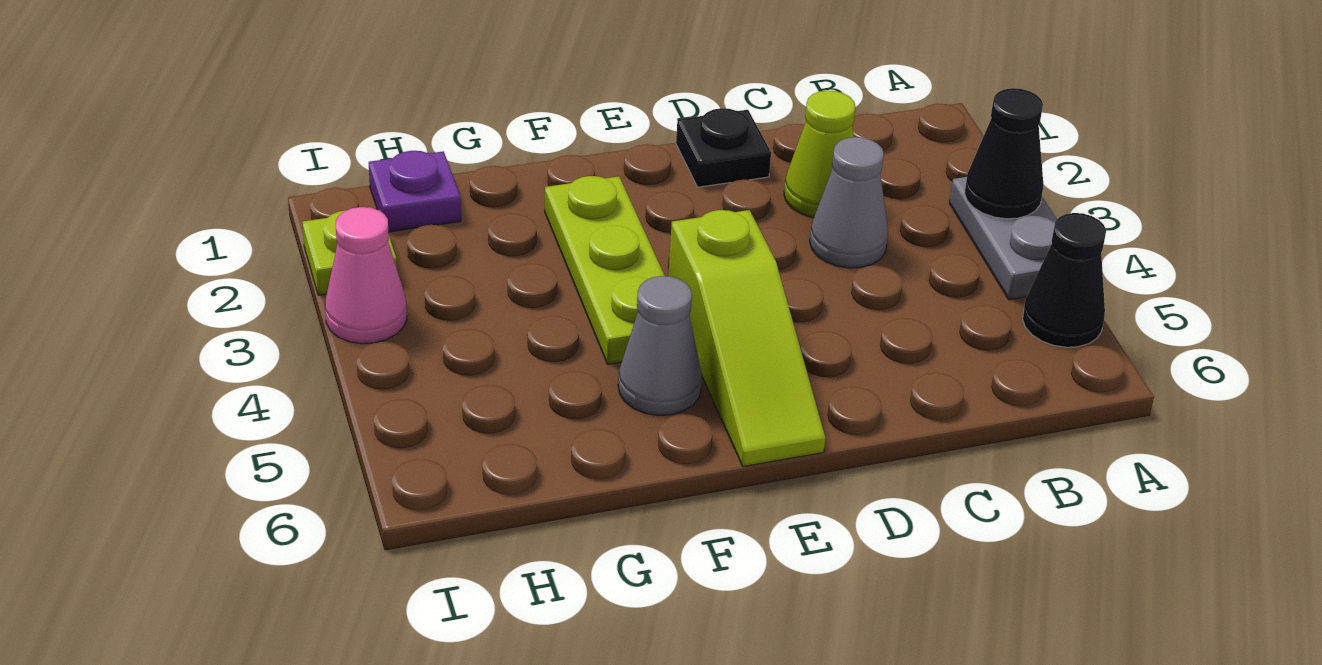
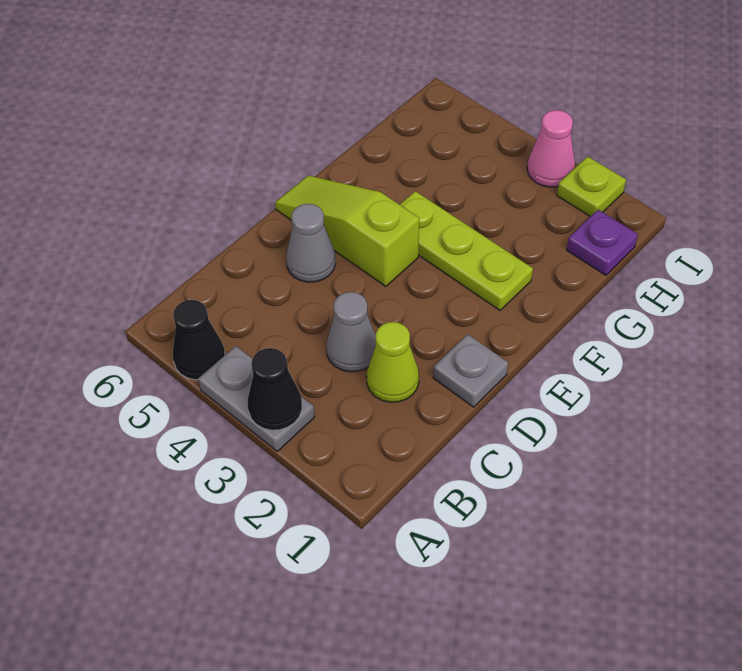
black plate D1 level 1 -> grey plate D1 level 1
grey cone F5 level 1 -> grey cone D5 level 1

